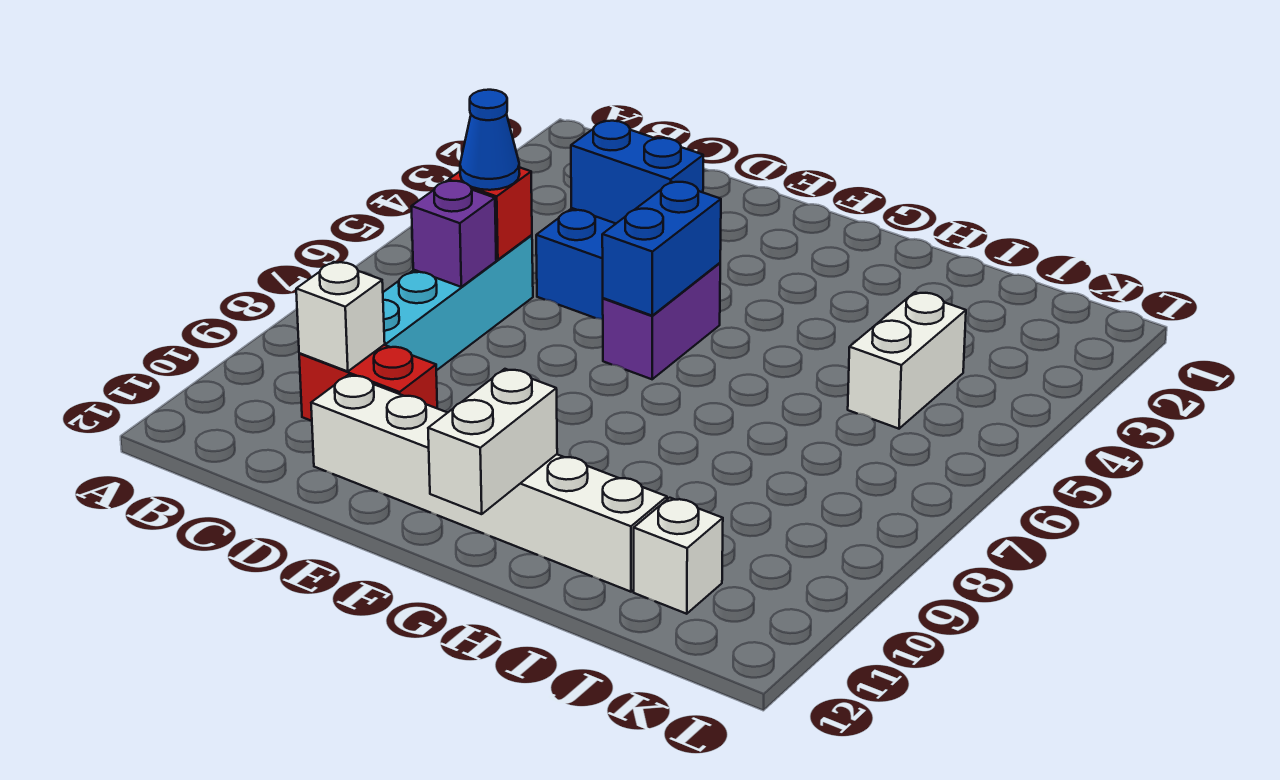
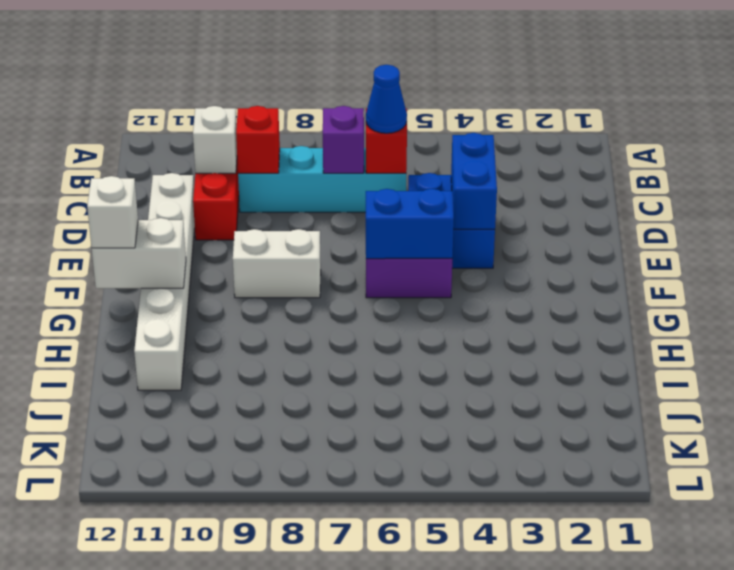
none -> red brick C9 level 2
white brick J4:J5 level 1 -> white brick F8:F9 level 1
white brick J11 level 1 -> white brick G12 level 3

